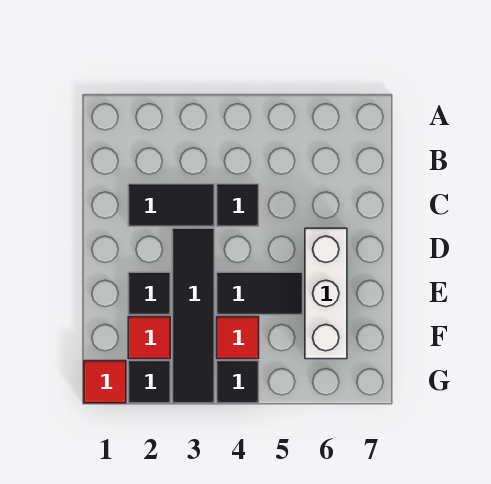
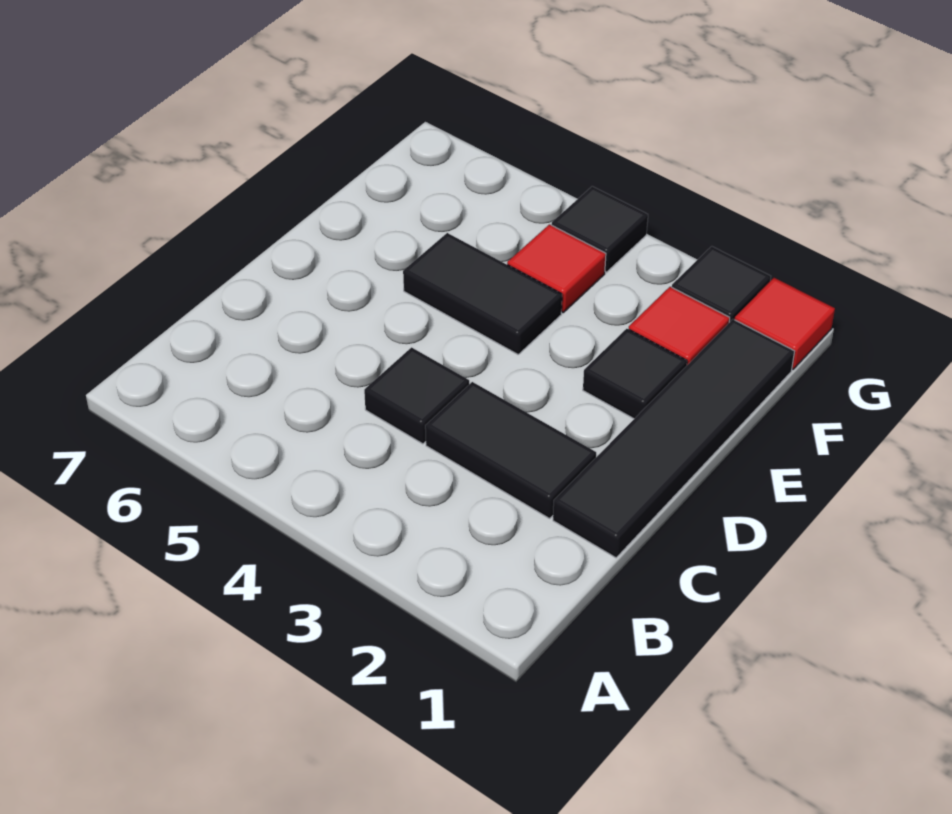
black tile D3:G3 level 1 -> black tile C1:F1 level 1
white brick D6:F6 level 1 -> none

